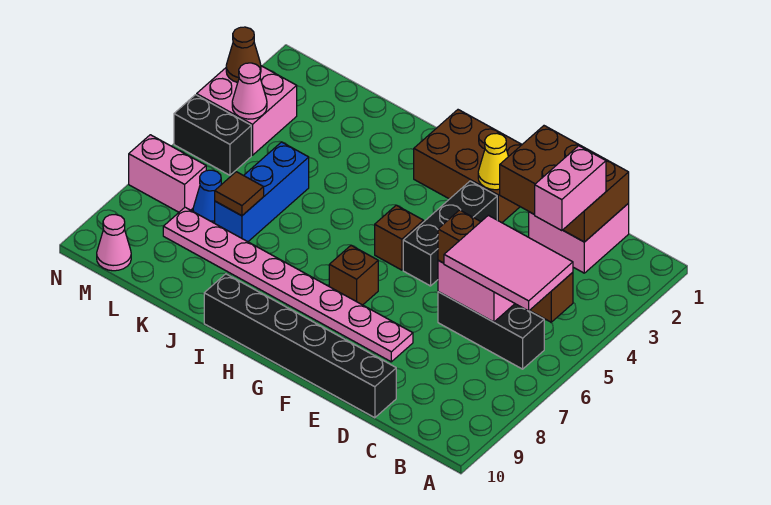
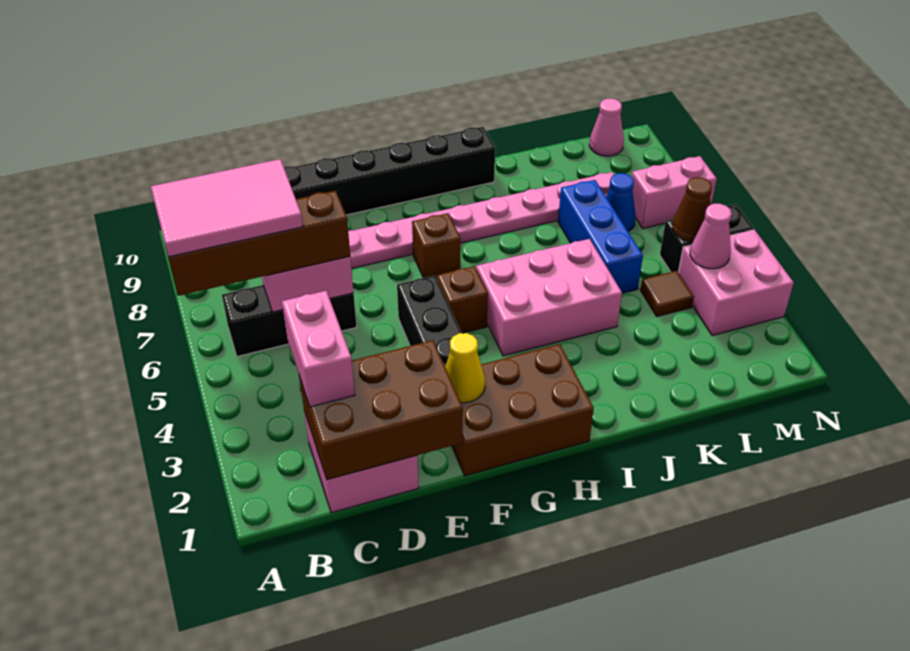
none -> pink brick H4:J5 level 1
brown tile K7 level 2 -> brown tile L4 level 1
brown cone N3 level 2 -> brown cone M5 level 2

